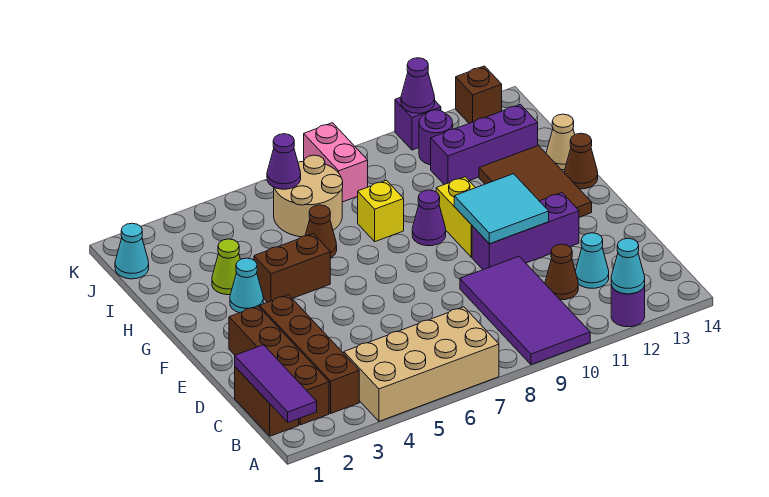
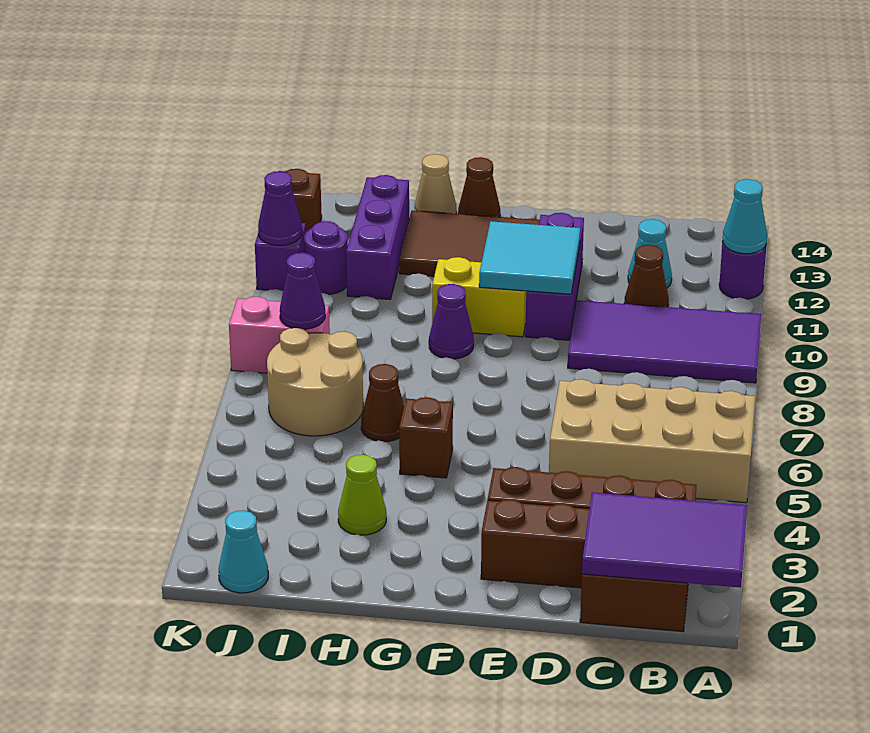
purple tile A1:C1 level 2 -> purple tile A1:C2 level 2
tan brick A4:B7 level 1 -> tan brick A5:D6 level 1
cyan cone G3 level 1 -> none
brown brick G4:G5 level 1 -> brown brick G5 level 1
yellow brick H8 level 1 -> none
purple cone J6 level 2 -> purple cone J8 level 2

